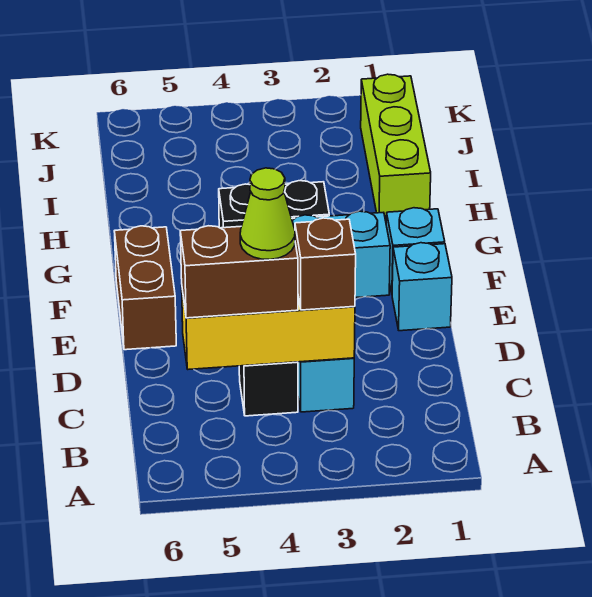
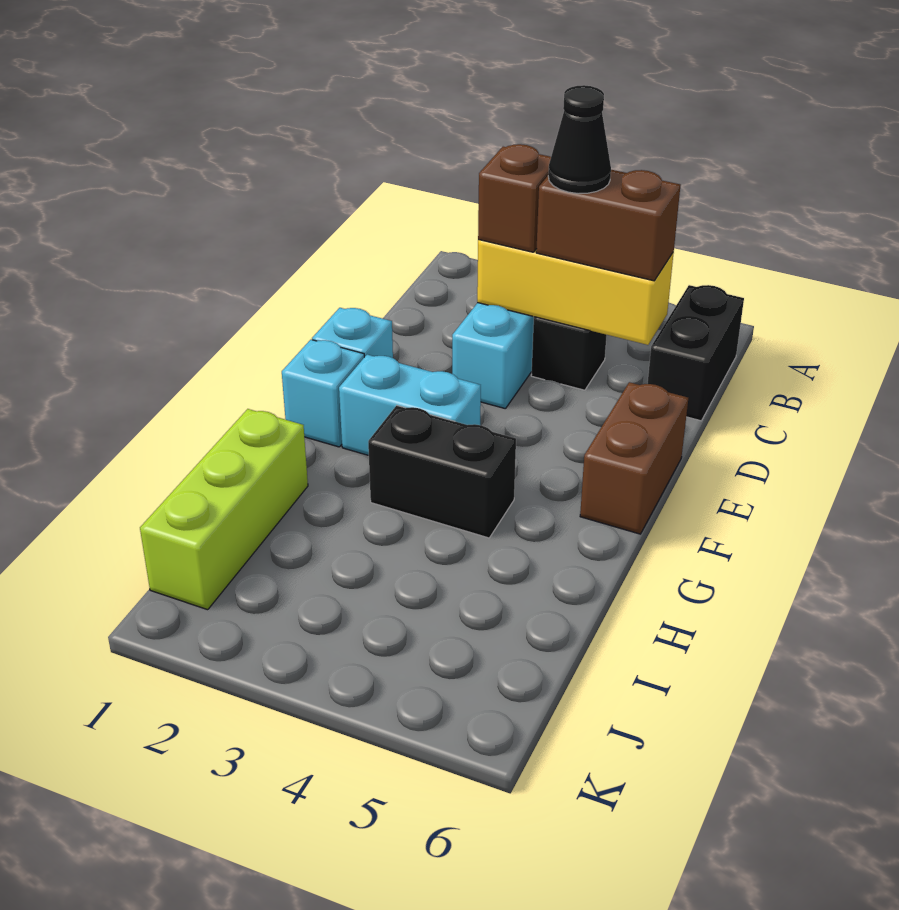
none -> black brick B6:C6 level 1
lime cone C4 level 4 -> black cone C4 level 4

